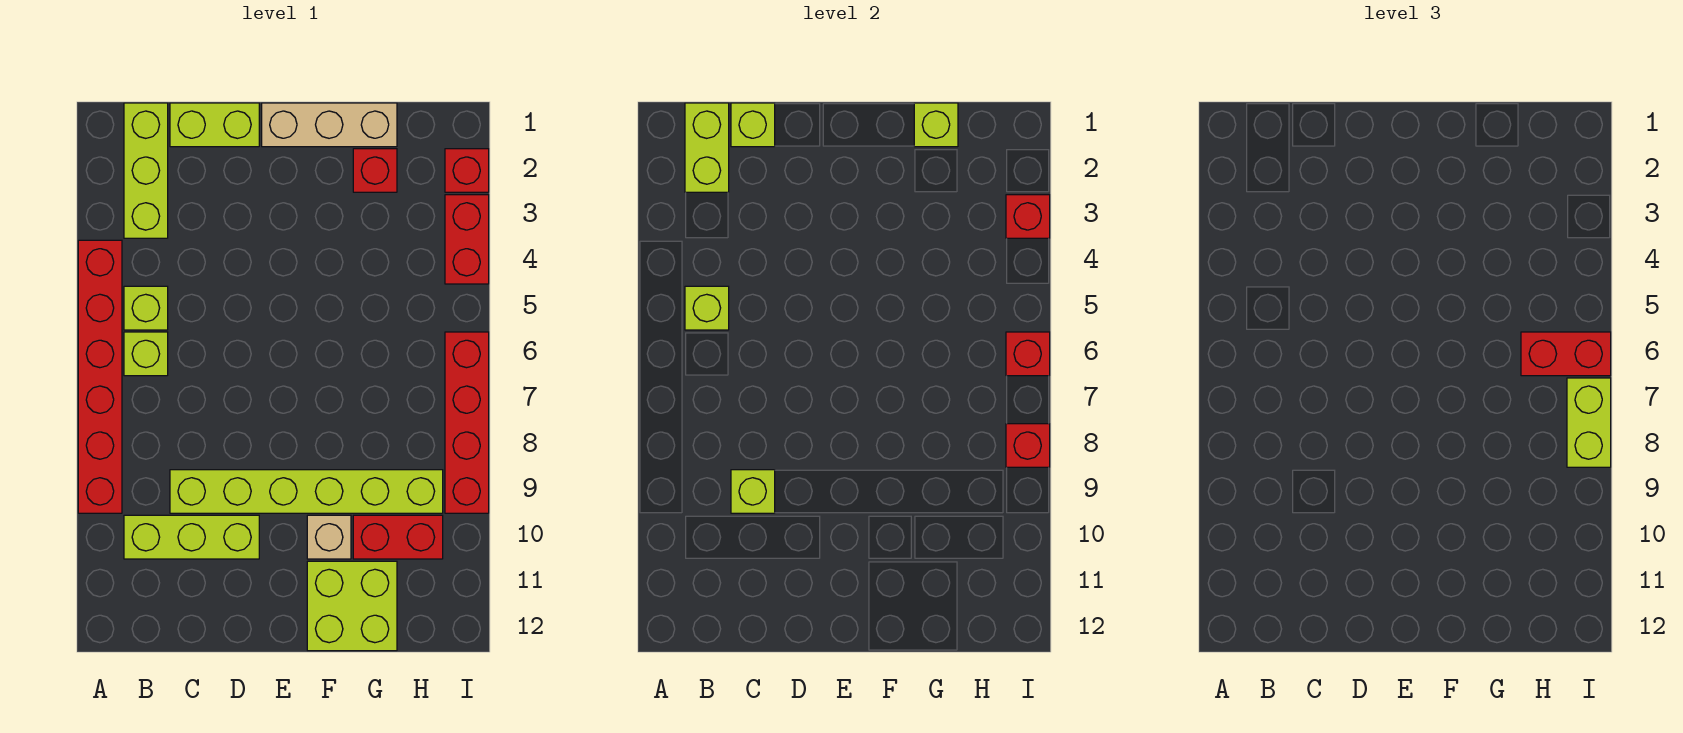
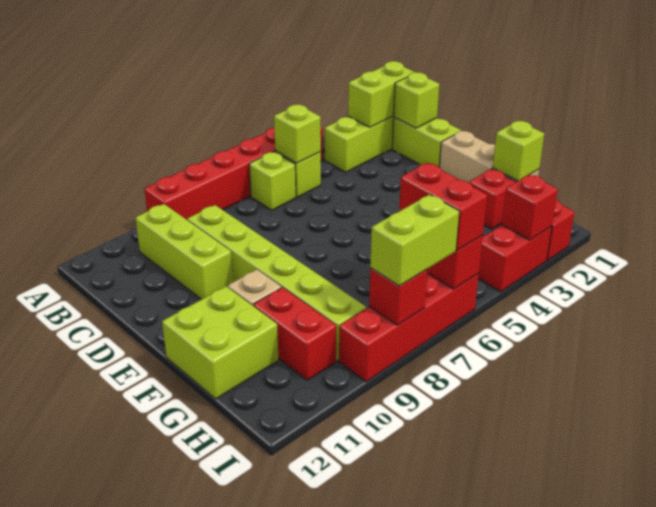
lime brick C9 level 2 -> none

